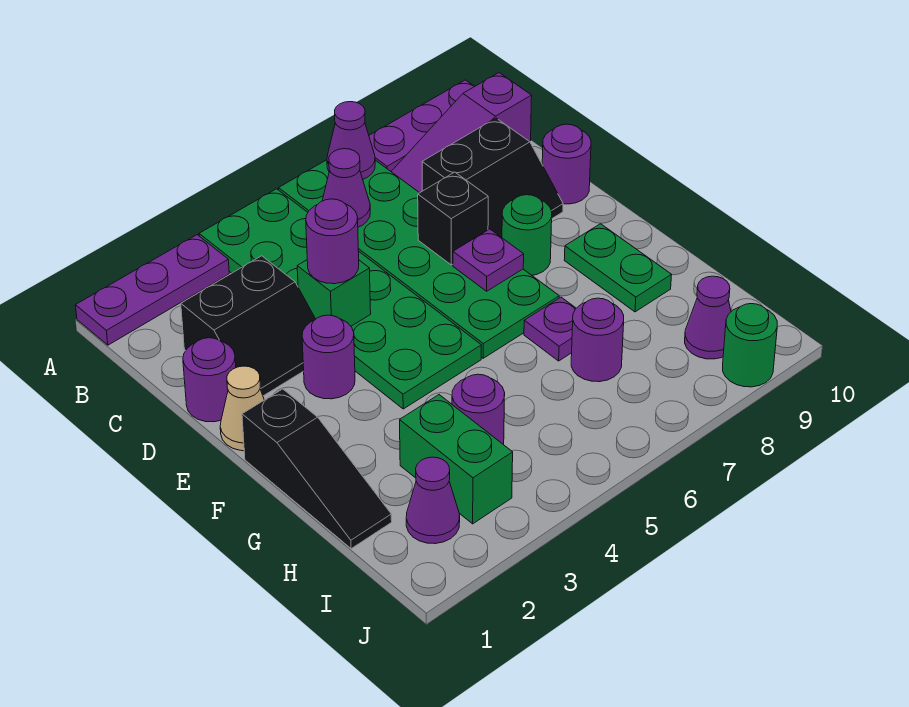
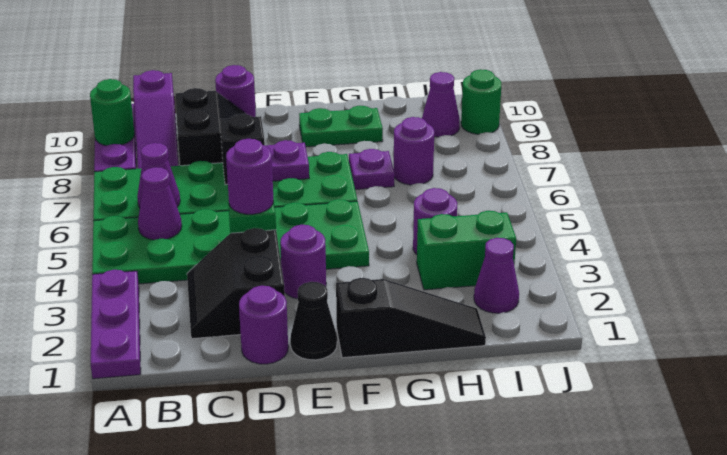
purple cone A7 level 2 -> purple cone B5 level 2
black slope C2:D3 level 1 top C -> black slope C2:D3 level 1 top D
tan cone E1 level 1 -> black cone E1 level 1
green round brick E8 level 1 -> green round brick A9 level 2

